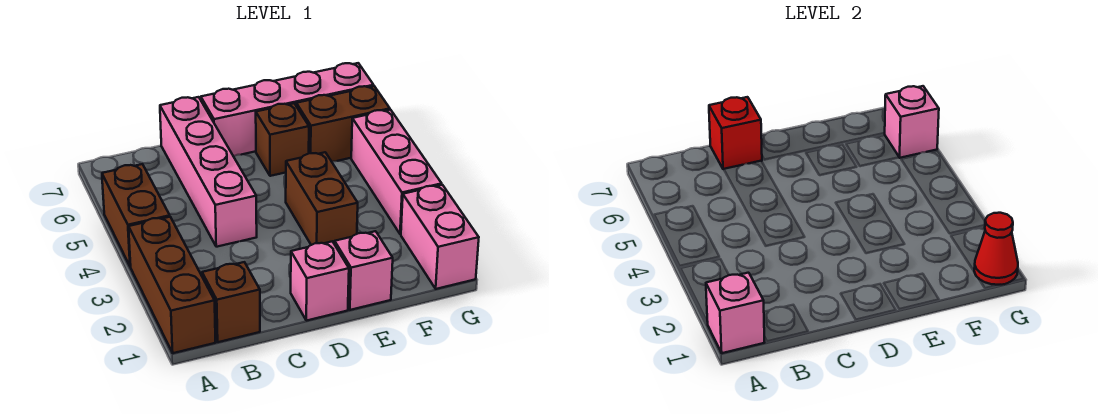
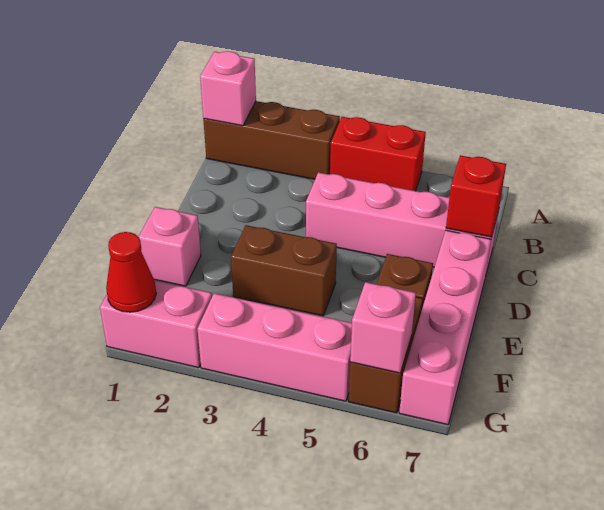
brown brick A4:A5 level 1 -> red brick A4:A5 level 1
brown brick B1 level 1 -> none
pink brick D1 level 1 -> none

